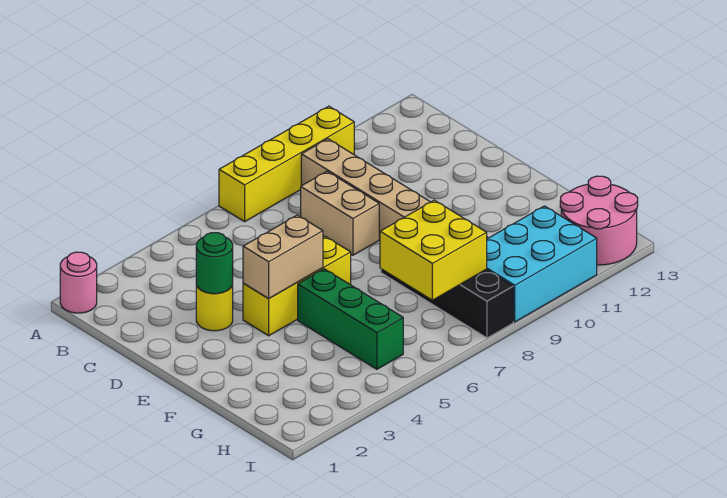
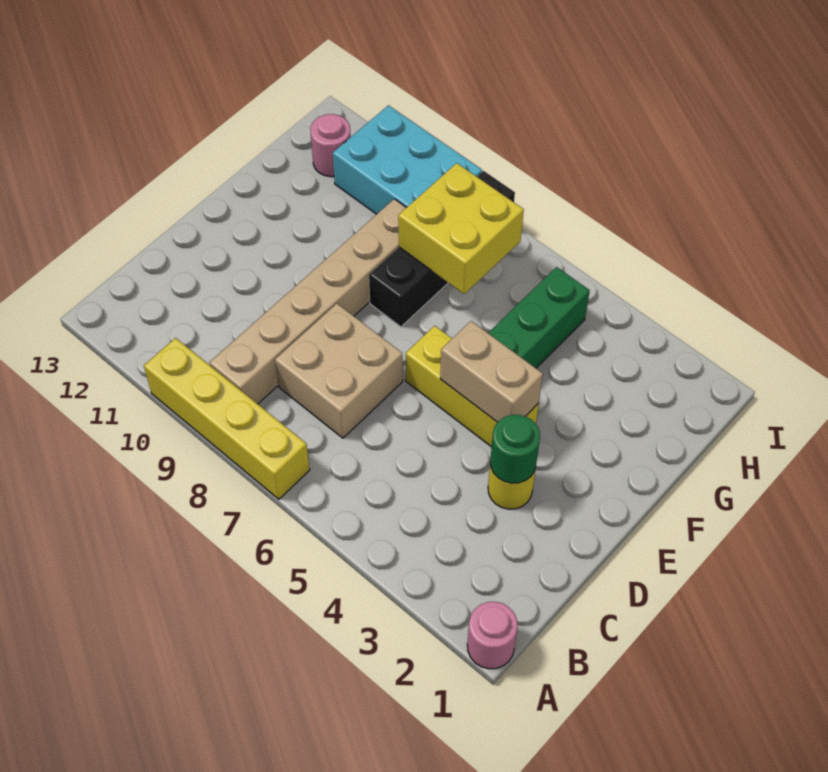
tan brick C8:D8 level 1 -> tan brick C7:D8 level 1
pink round brick H12:I13 level 1 -> pink round brick H12 level 1

